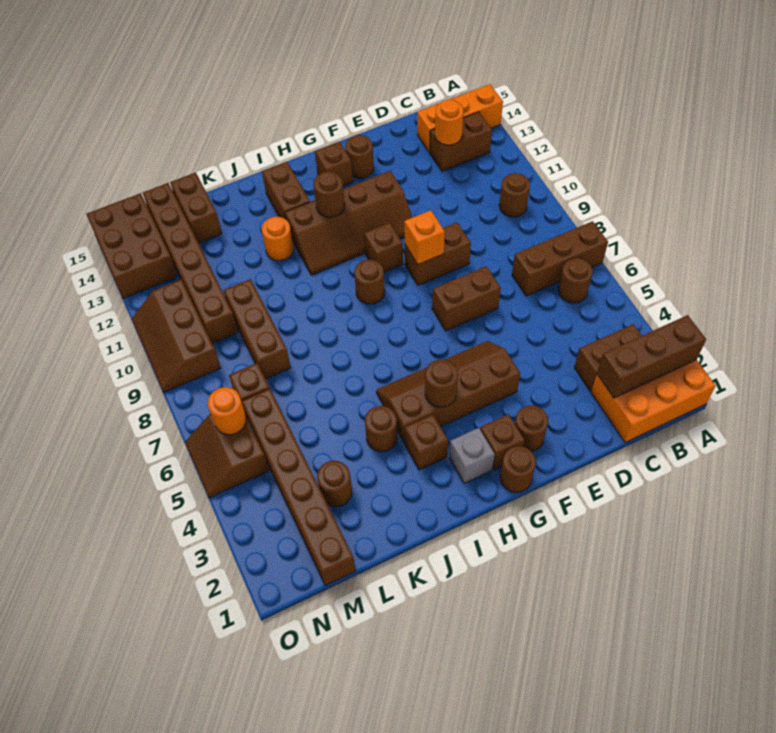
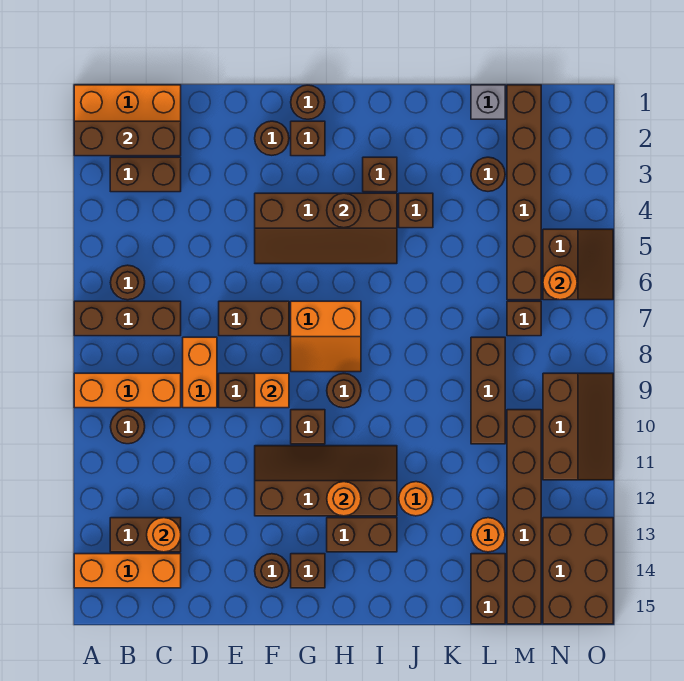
none -> orange brick A9:C9 level 1
none -> orange brick D8:D9 level 1
none -> orange slope G7:H8 level 1 top 7
grey brick H2 level 1 -> grey brick L1 level 1
brown round brick H12 level 2 -> orange round brick H12 level 2
brown brick I13:I14 level 1 -> brown brick H13:I13 level 1
brown round brick J4 level 1 -> brown brick J4 level 1
none -> orange round brick L13 level 1

